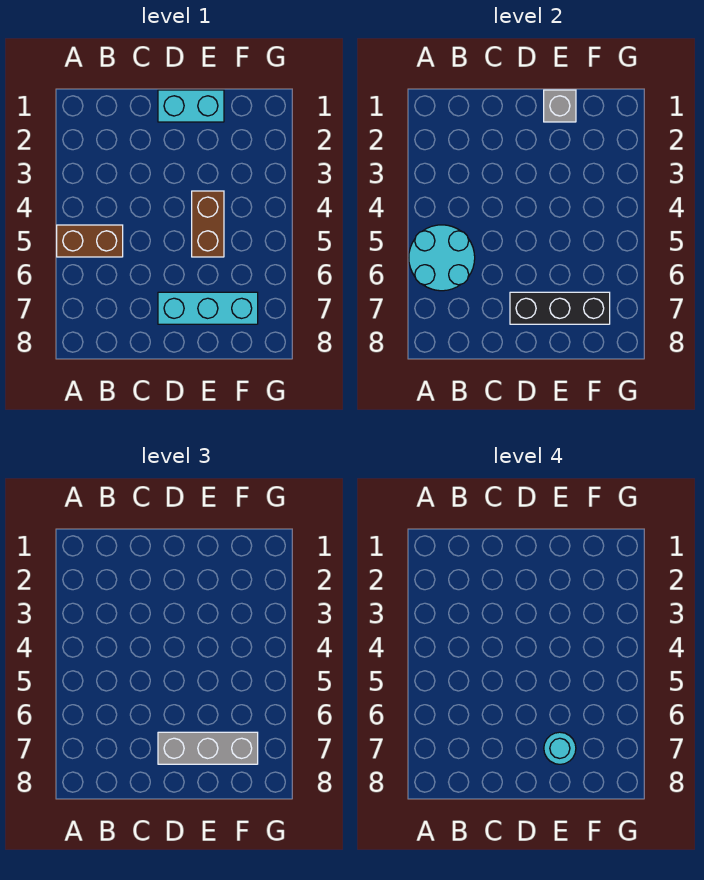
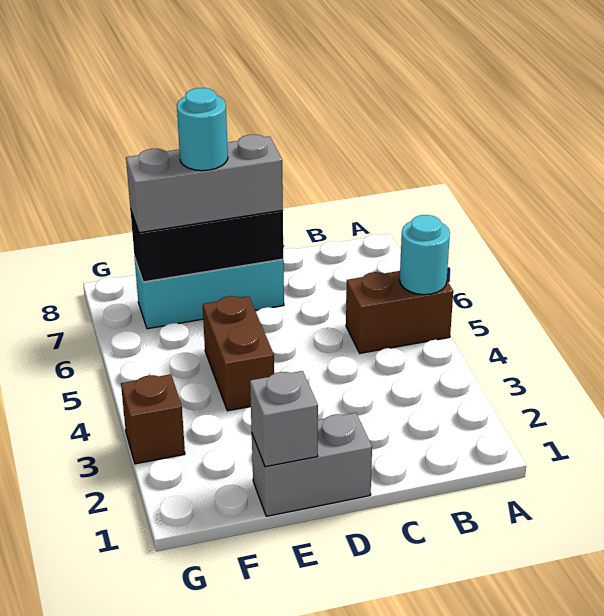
cyan round brick A5:B6 level 2 -> cyan round brick A5 level 2
cyan brick D1:E1 level 1 -> grey brick D1:E1 level 1
none -> brown brick G3 level 1

